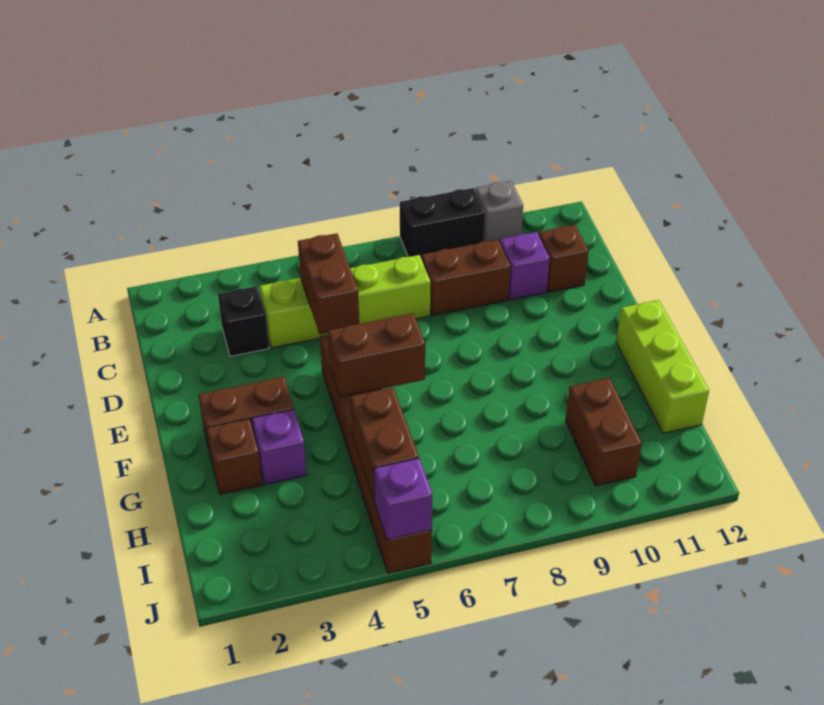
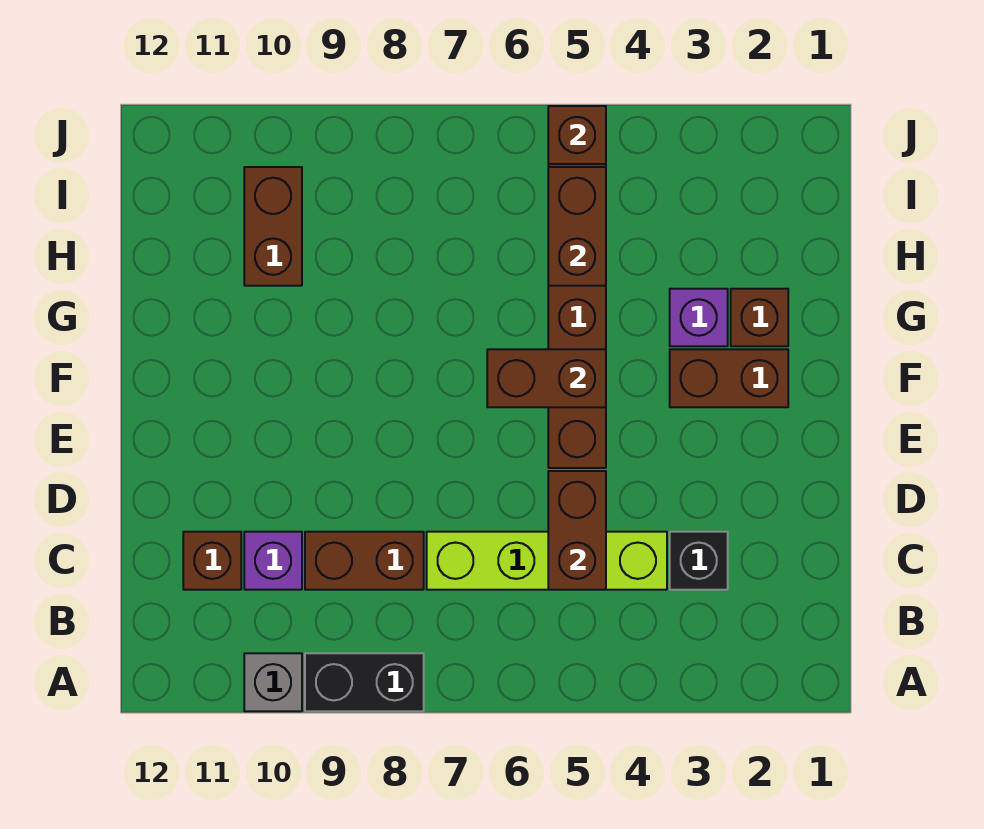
lime brick F12:H12 level 1 -> none
purple brick J5 level 2 -> brown brick J5 level 2

